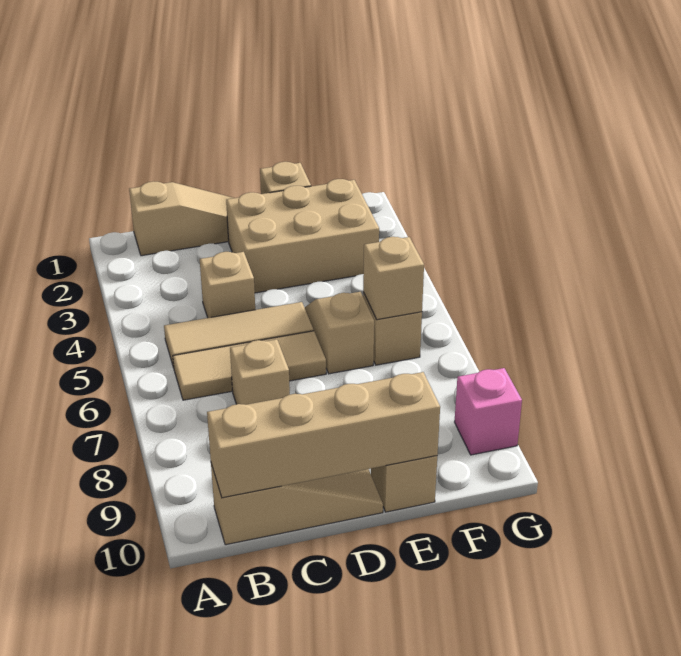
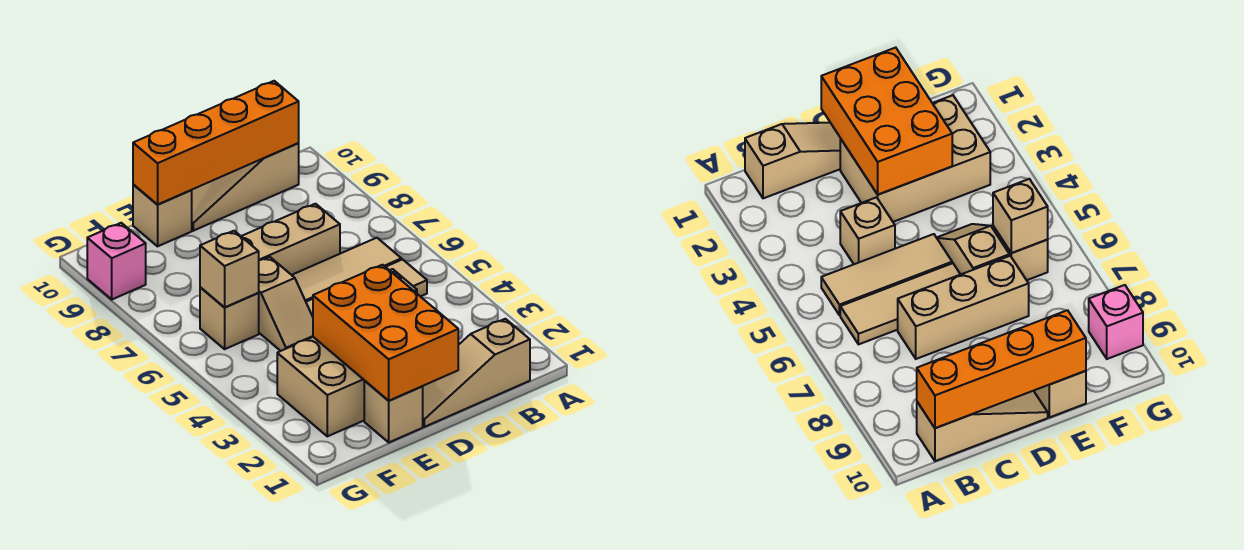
tan brick B10:E10 level 2 -> orange brick B10:E10 level 2
tan brick C7 level 1 -> tan brick C7:E7 level 1
none -> orange brick D1:E3 level 2

